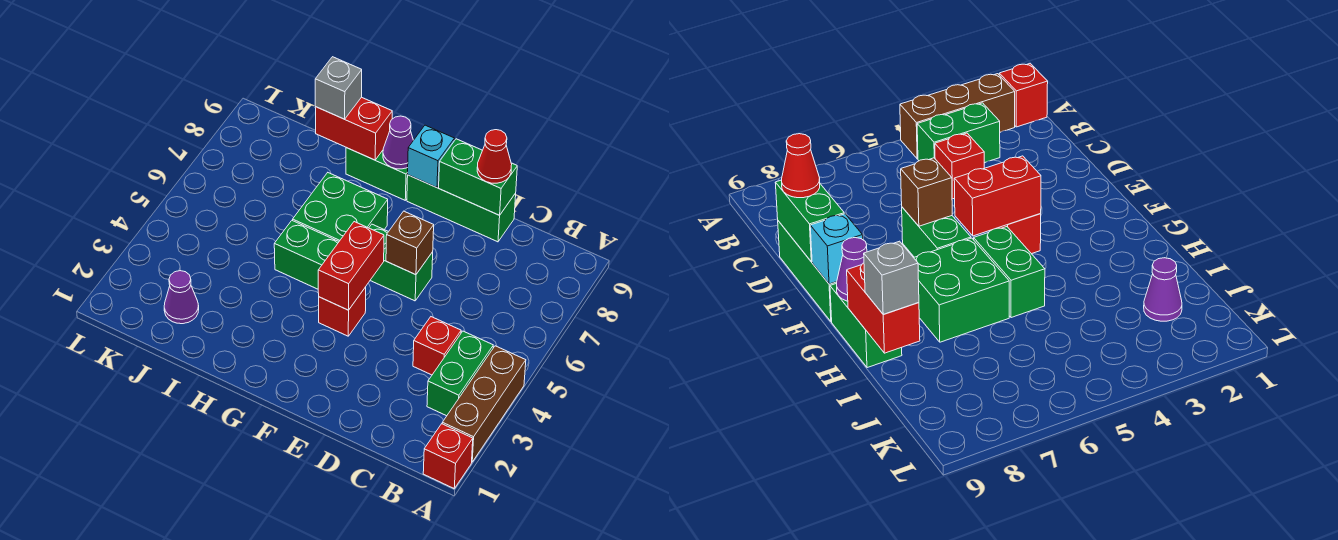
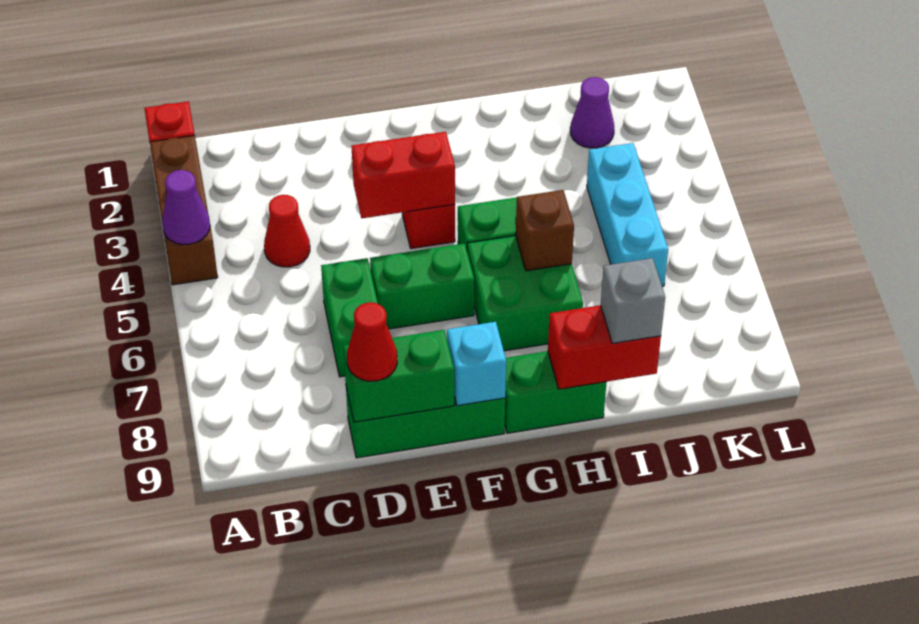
green brick B3:B4 level 1 -> green brick D6:D7 level 1
red brick C4 level 1 -> red cone C4 level 1
brown brick E6 level 2 -> brown brick H6 level 2
red brick F4:F5 level 2 -> red brick E4:F4 level 2
purple cone G9 level 2 -> purple cone A4 level 2
none -> cyan brick J4:J6 level 1

